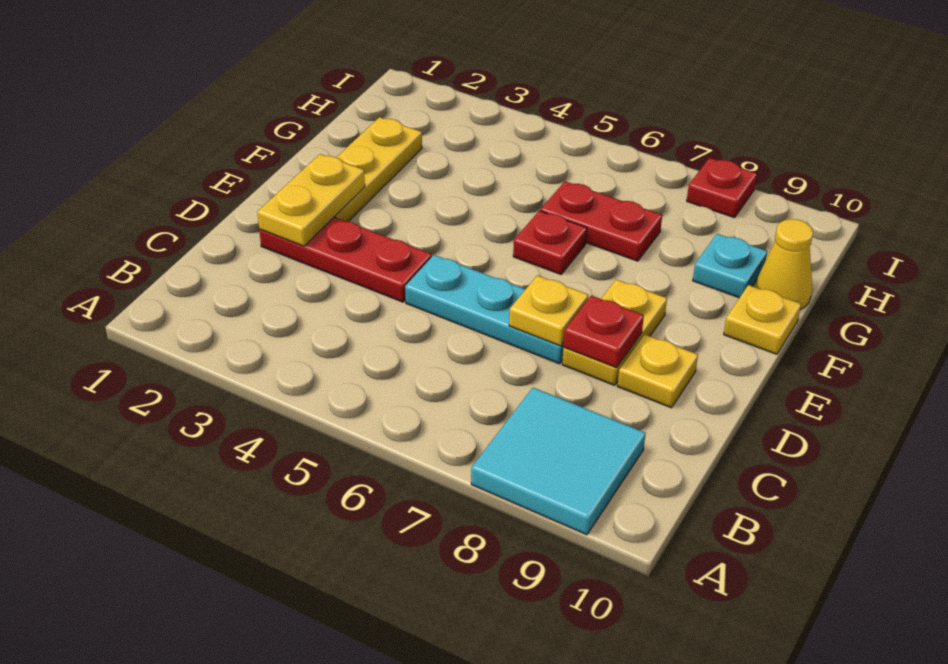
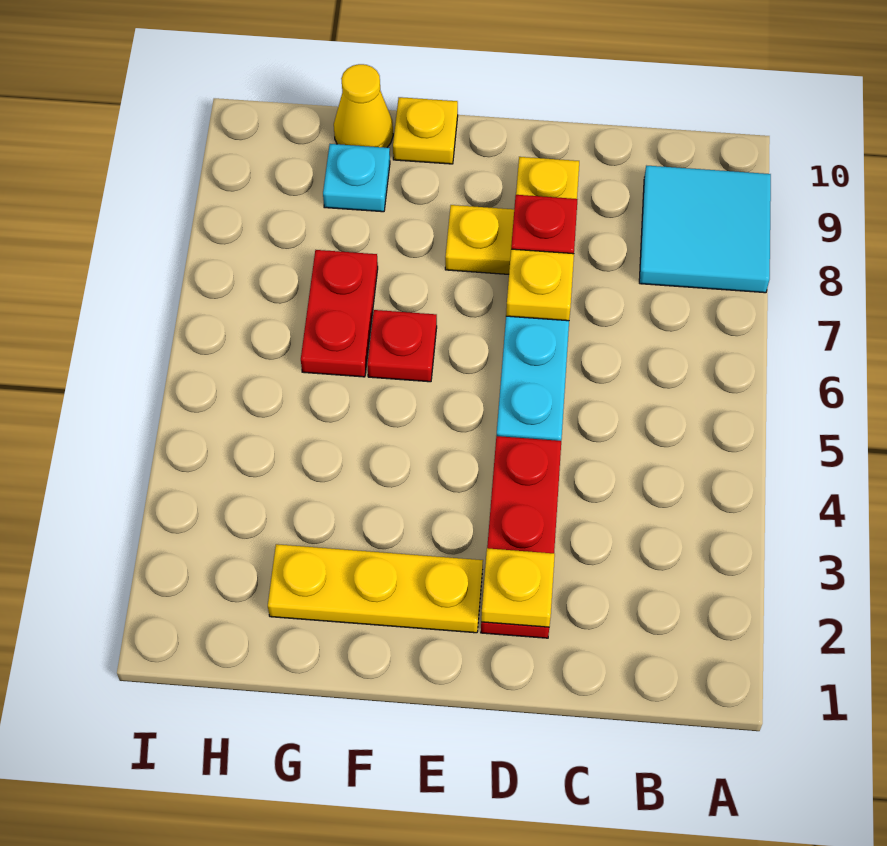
yellow plate D2:E2 level 2 -> yellow plate D2 level 2
red plate I8 level 1 -> none

